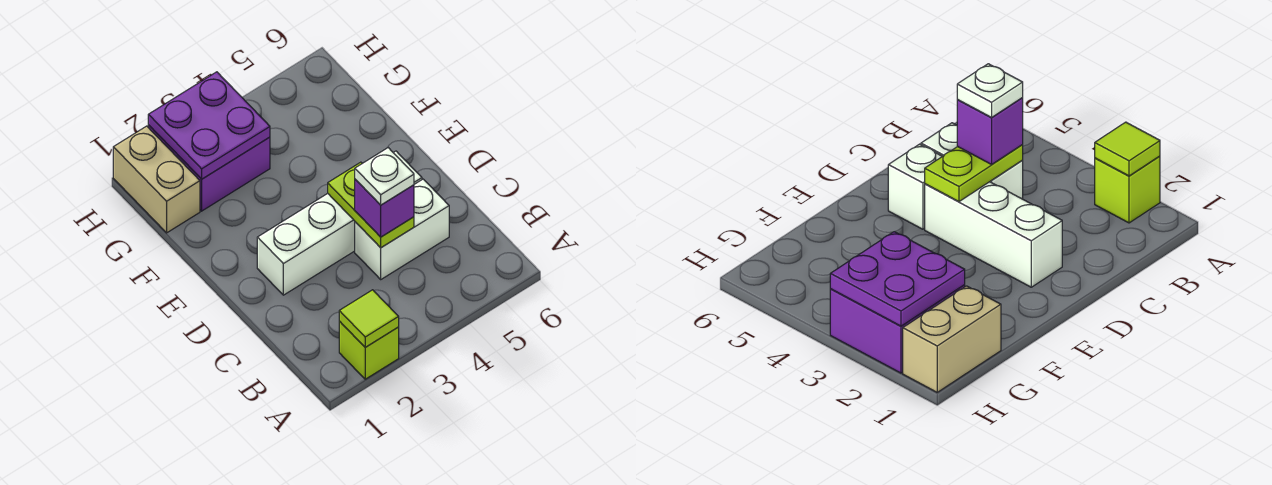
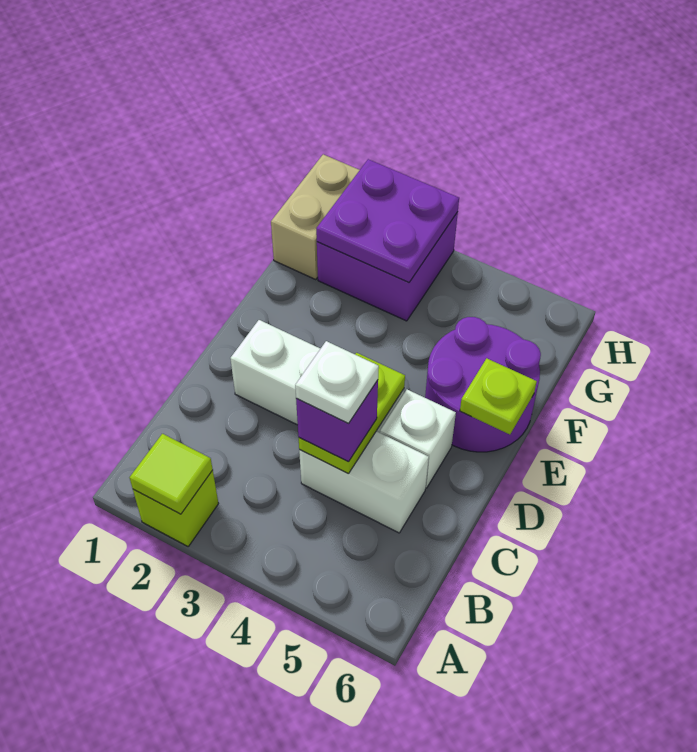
none -> purple round brick E5:F6 level 1
none -> lime plate E6 level 2

